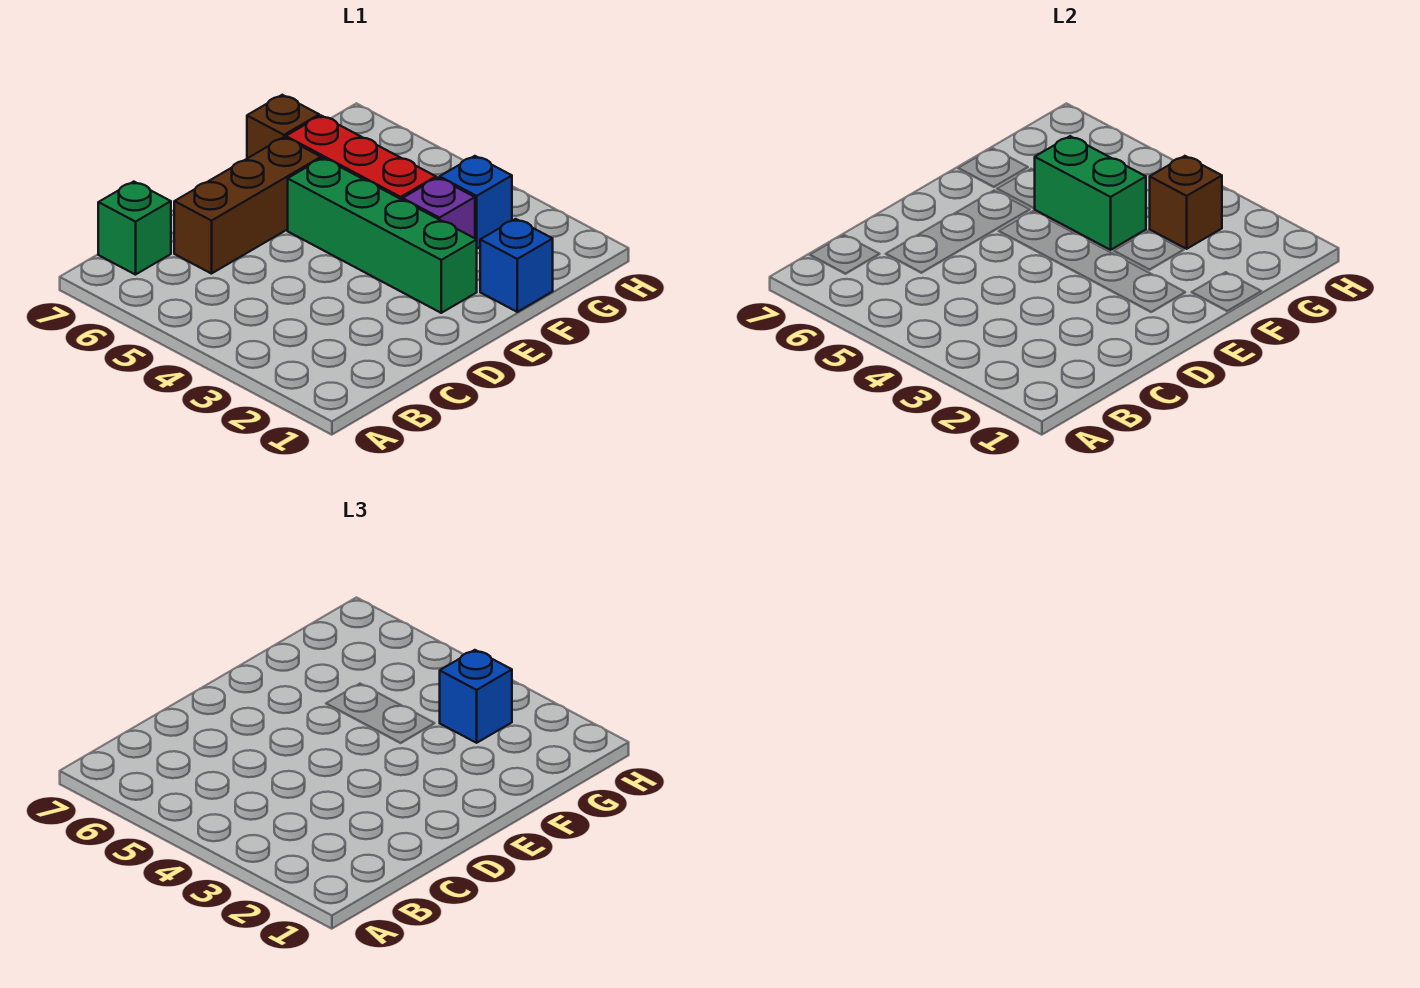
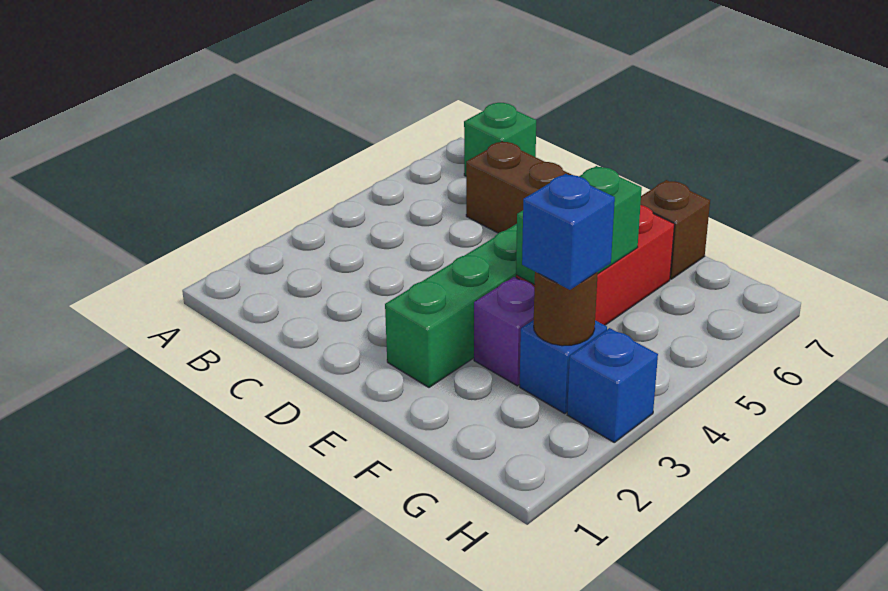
blue brick F1 level 1 -> blue brick H3 level 1
brown brick G3 level 2 -> brown round brick G3 level 2

